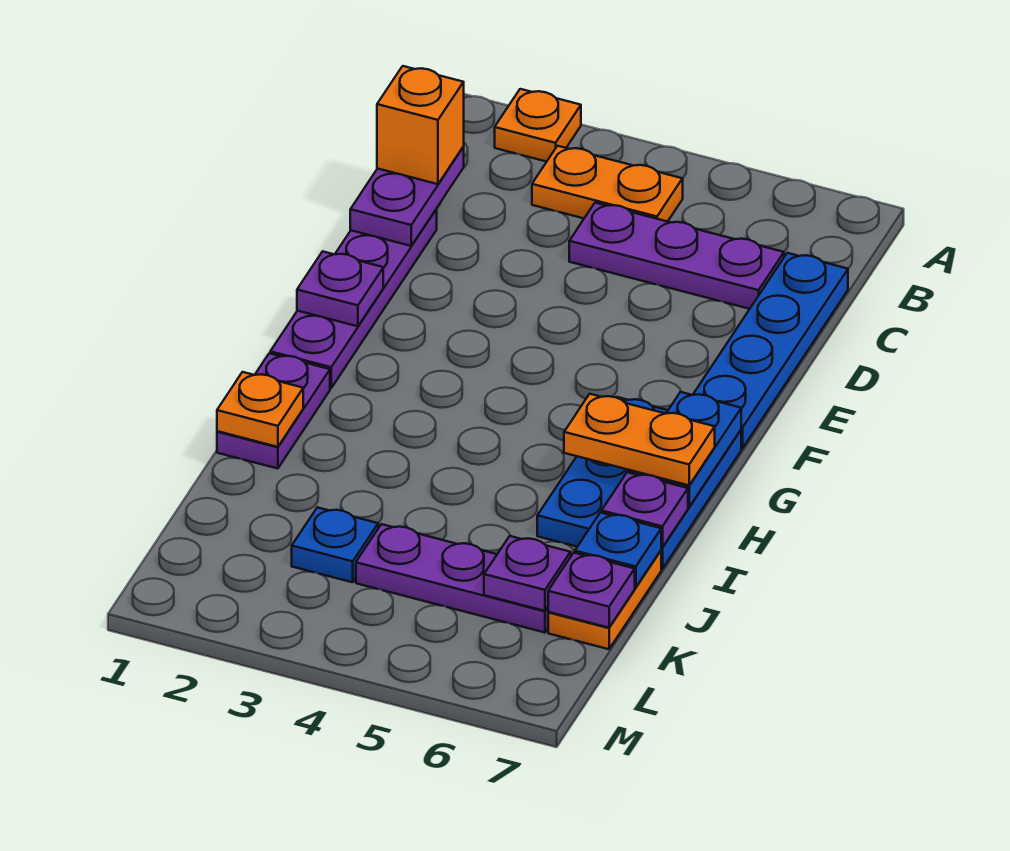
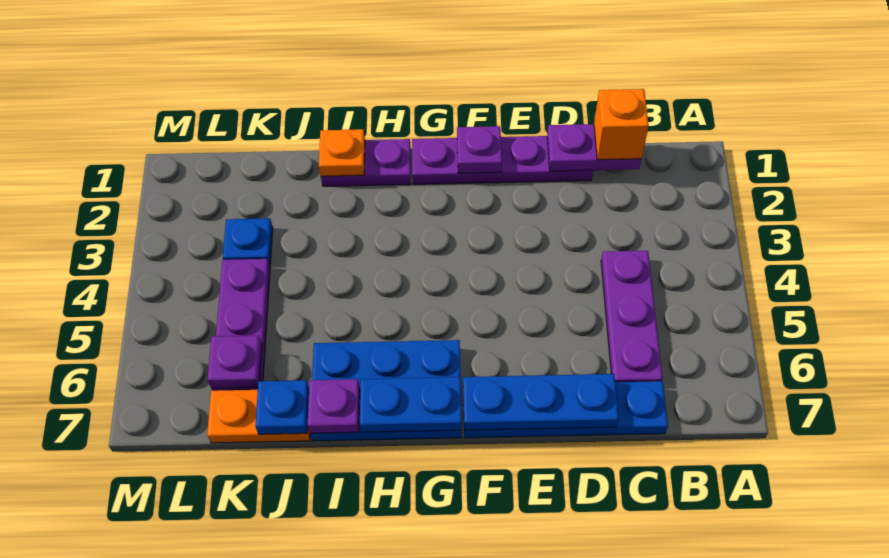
orange plate A2 level 1 -> none
orange plate B3:B4 level 1 -> none
none -> blue plate D7:F7 level 2
orange plate H6:H7 level 3 -> none
purple plate K7 level 2 -> none

